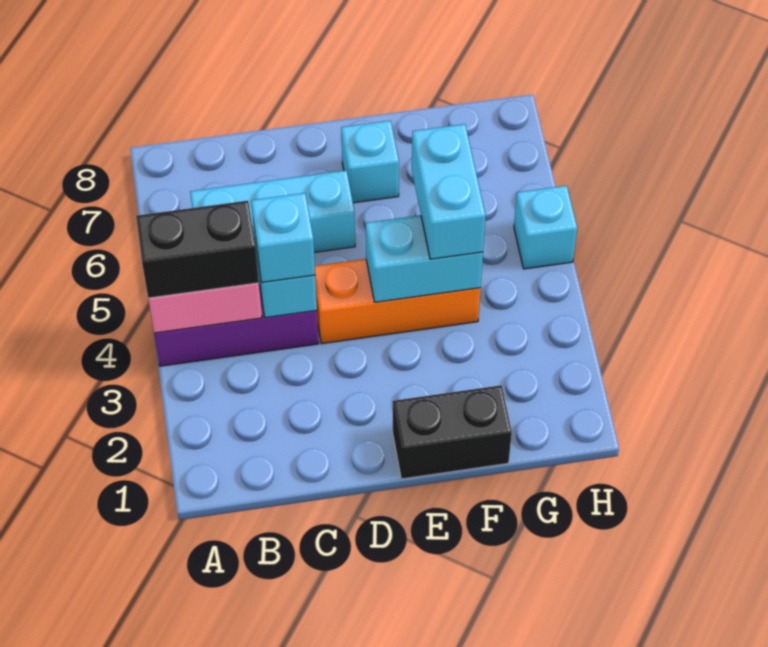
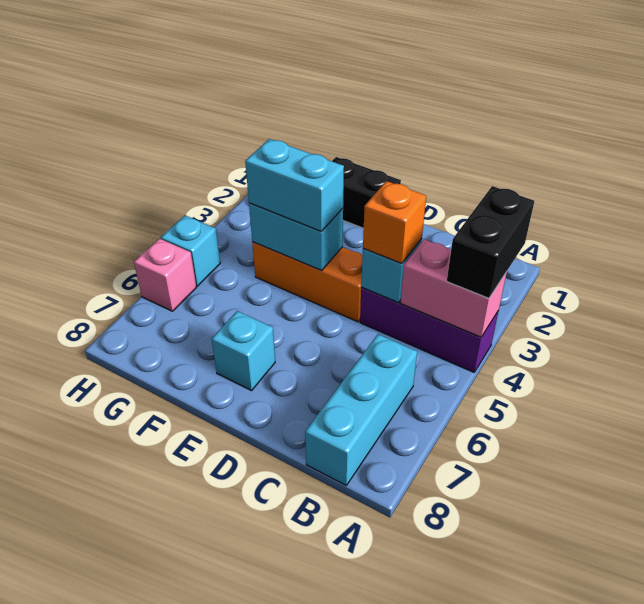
black brick A4:B4 level 3 -> black brick A3:A4 level 3
cyan brick B6:D6 level 1 -> cyan brick B6:B8 level 1
cyan brick C4 level 3 -> orange brick C4 level 3
cyan brick F4:F5 level 3 -> cyan brick E4:F4 level 3
none -> pink brick H6 level 1

